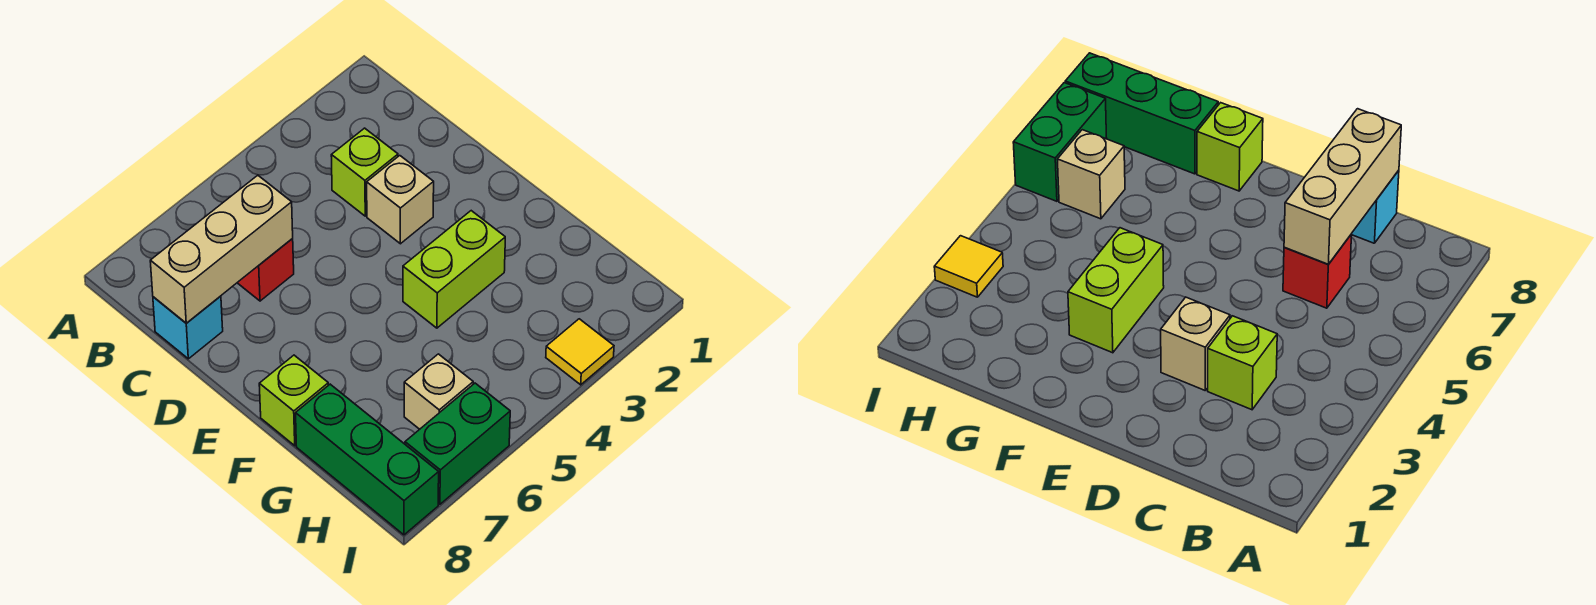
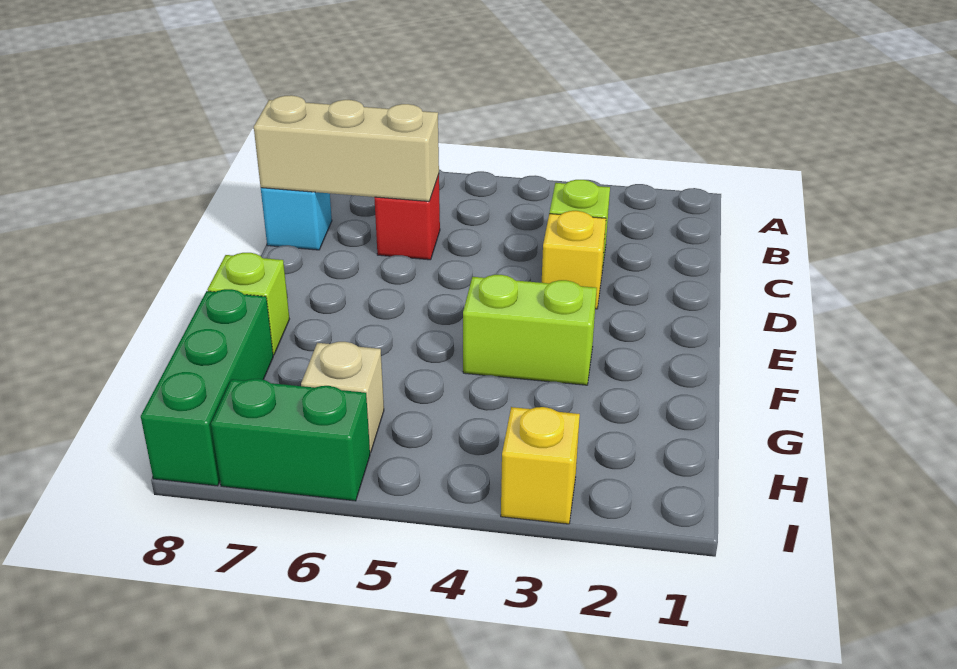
tan brick D3 level 1 -> yellow brick D3 level 1
yellow tile I3 level 1 -> yellow brick I3 level 1

